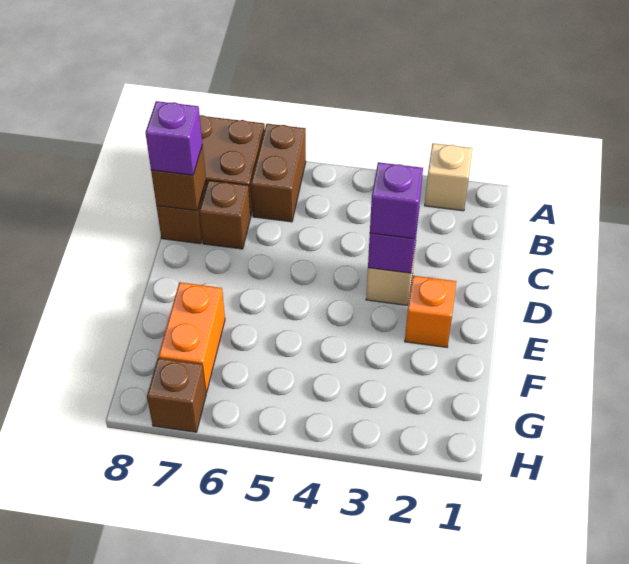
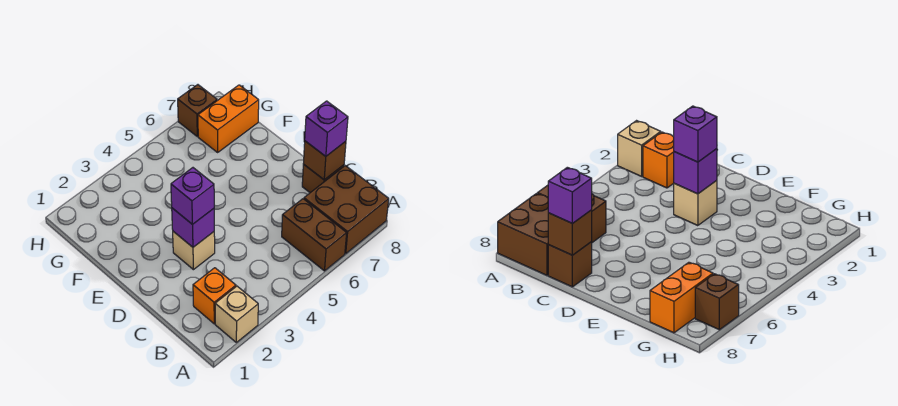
brown brick C7 level 1 -> none
orange brick E2 level 1 -> orange brick B2 level 1
orange brick F7:G7 level 1 -> orange brick G7:G8 level 1

